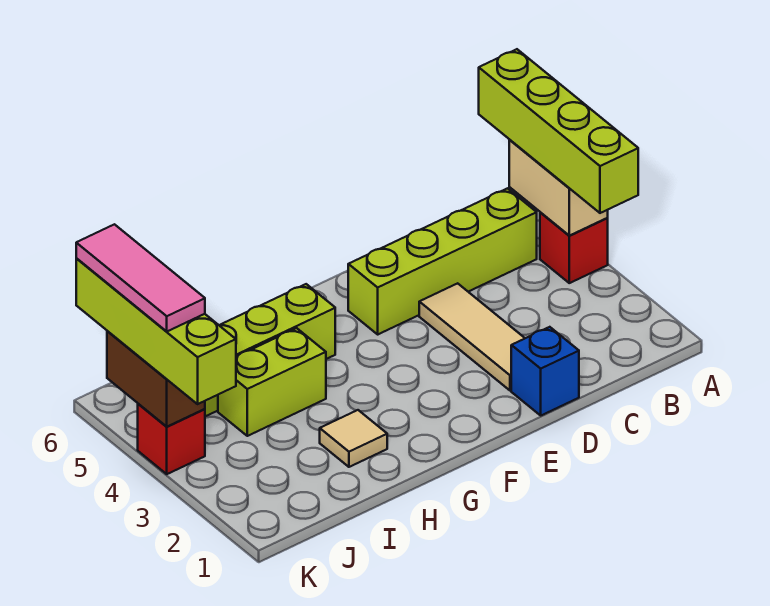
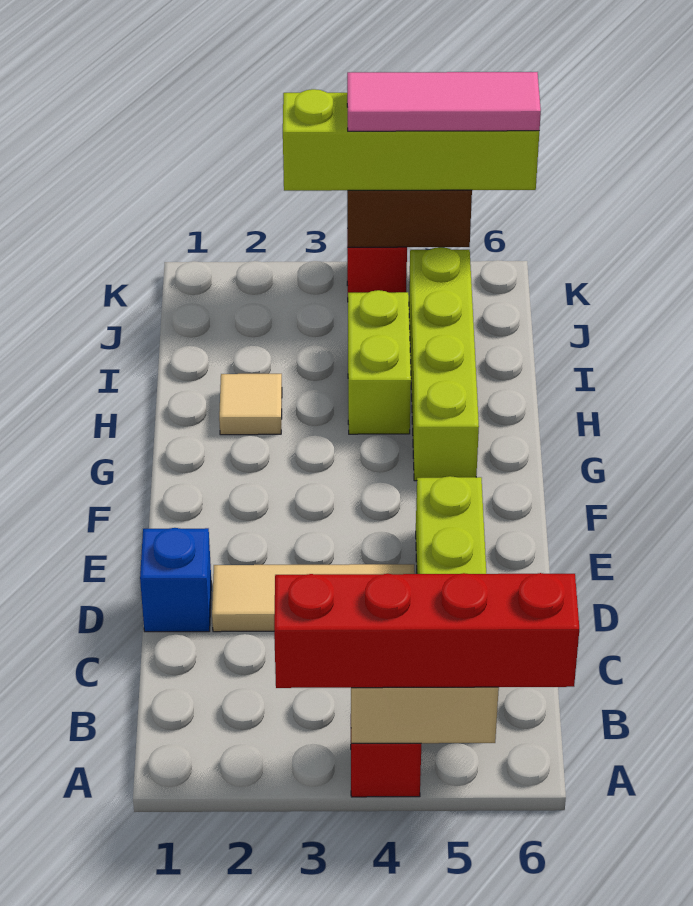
lime brick A3:A6 level 3 -> red brick A3:A6 level 3

